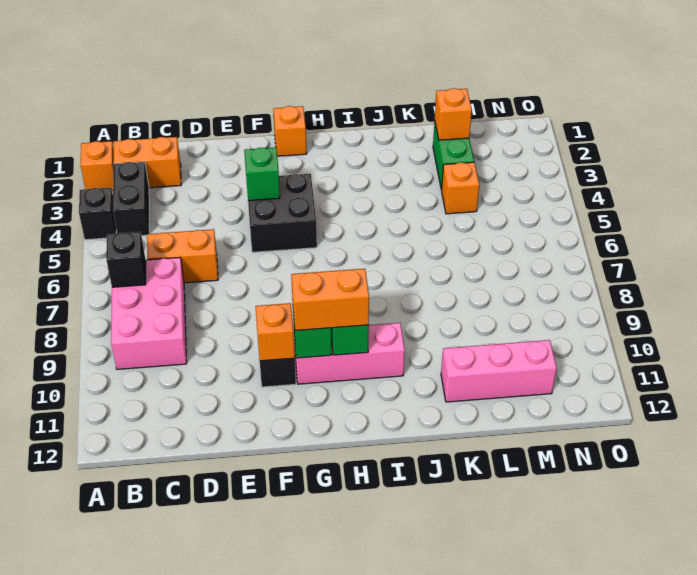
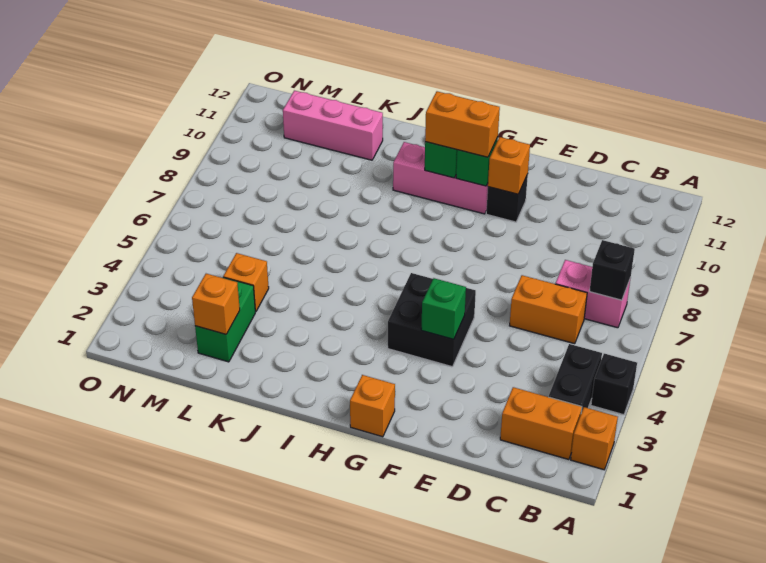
pink brick B7:C9 level 1 -> pink brick B7:C7 level 1

